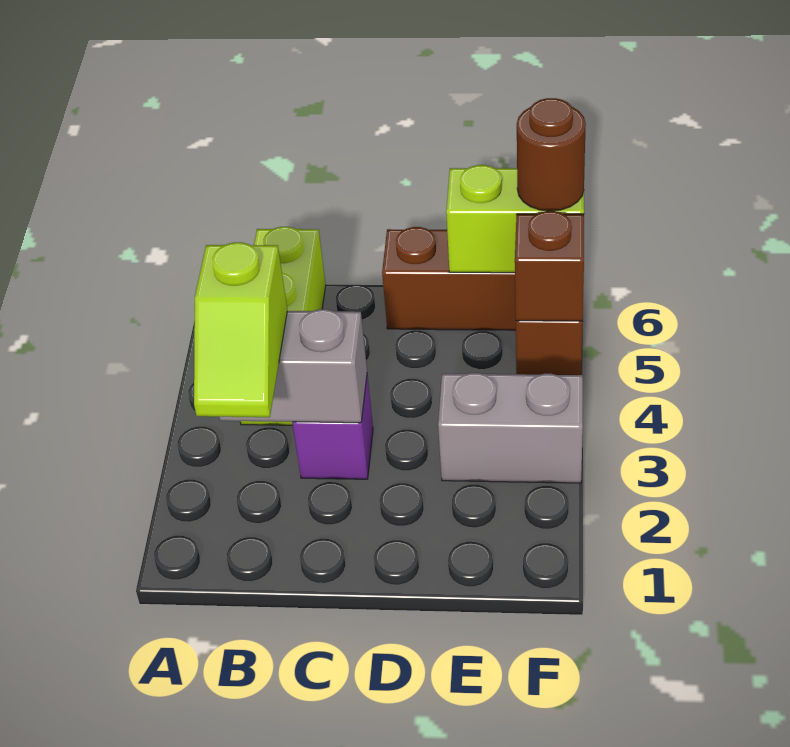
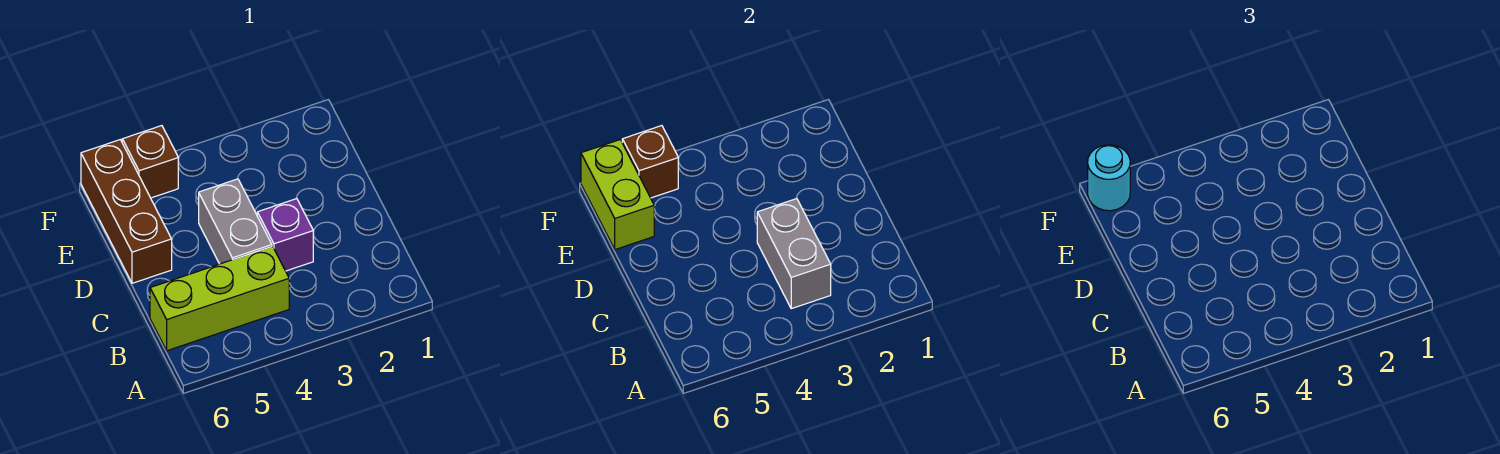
lime slope B2:B3 level 3 top 3 -> none
grey brick E3:F3 level 1 -> grey brick C4:D4 level 1
brown round brick F6 level 3 -> cyan round brick F6 level 3

